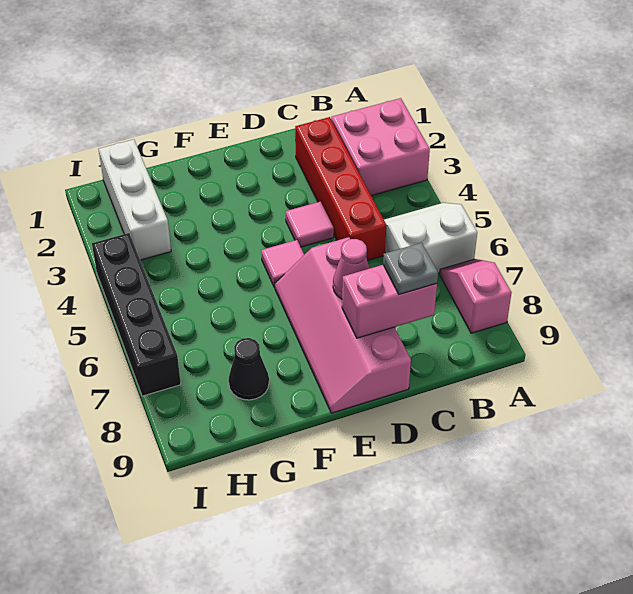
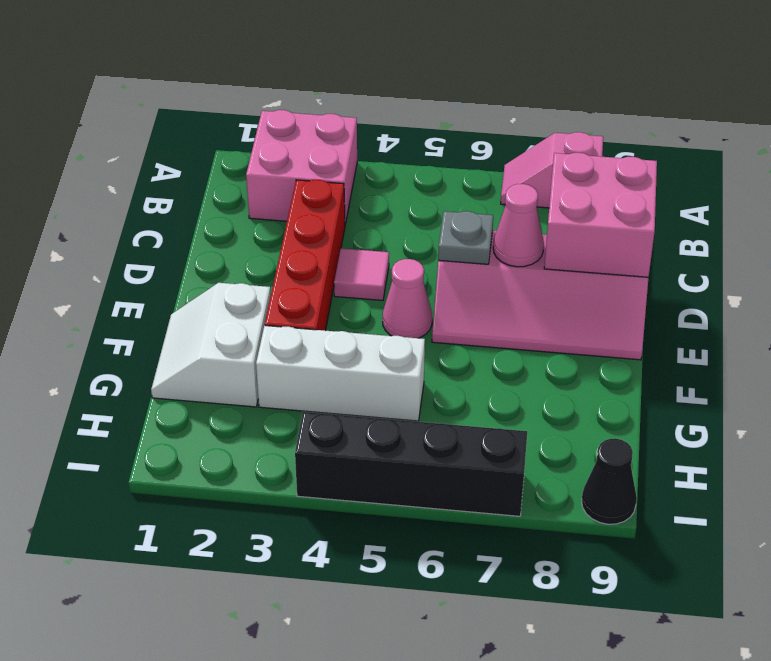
white slope A5:B6 level 1 top 6 -> white slope F1:G2 level 1 top 2
red brick C2:C5 level 1 -> red brick C3:F3 level 1
pink brick C8:D8 level 2 -> pink brick C8:D9 level 2
grey plate C8 level 3 -> grey plate D6 level 2
pink tile E5 level 1 -> pink cone E5 level 1
black cone G8 level 1 -> black cone I9 level 1
white brick H1:H3 level 1 -> white brick G3:G5 level 1

